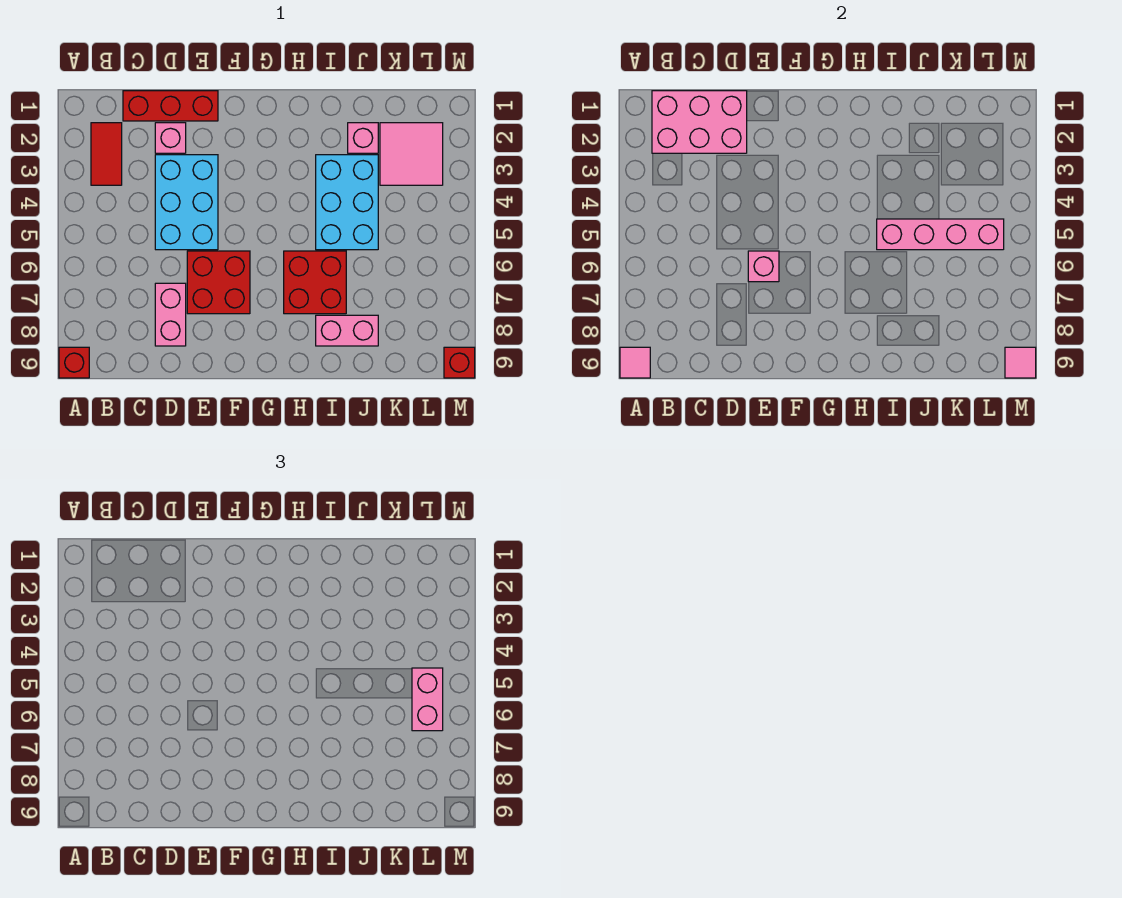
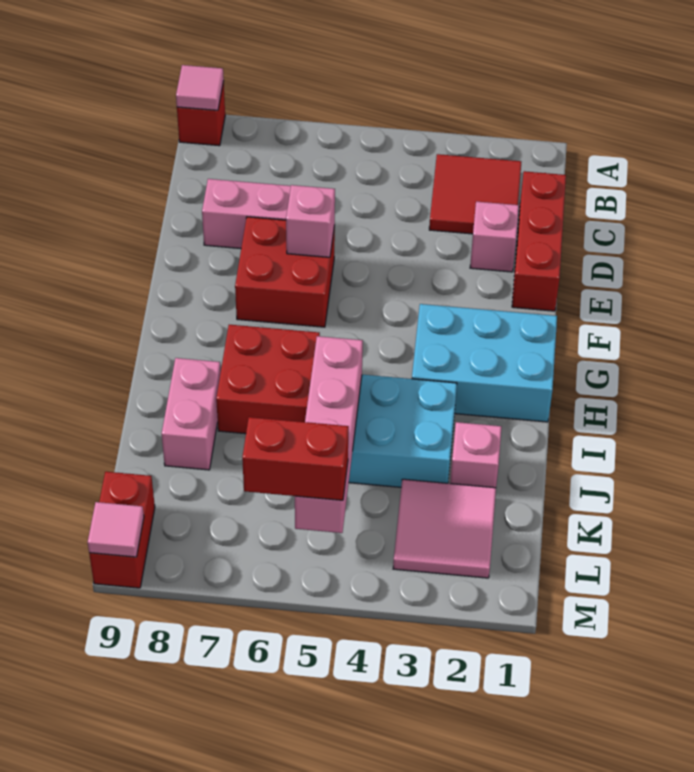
pink brick B1:D2 level 2 -> none
red tile B2:B3 level 1 -> red tile B2:C3 level 1
cyan brick D3:E5 level 1 -> cyan brick G1:H3 level 1
pink brick L5:L6 level 3 -> red brick L5:L6 level 3
red brick M9 level 1 -> red brick L9:M9 level 1

